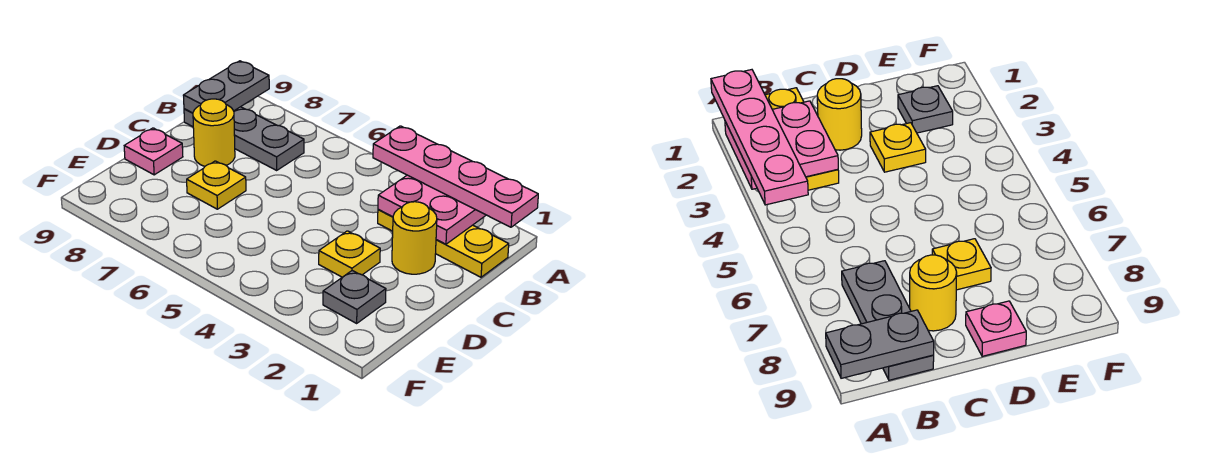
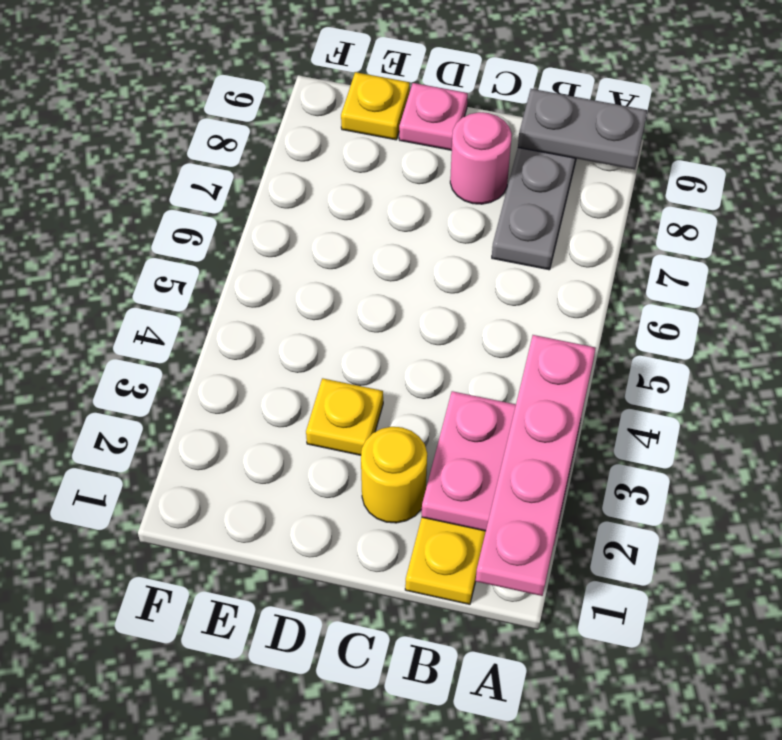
yellow round brick C8 level 1 -> pink round brick C8 level 1
yellow plate D7 level 1 -> yellow plate E9 level 1
grey plate E2 level 1 -> none

